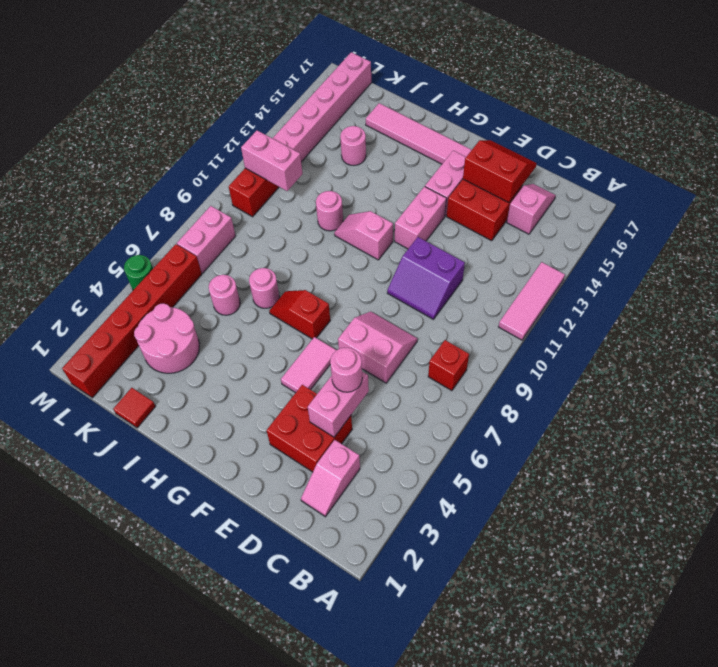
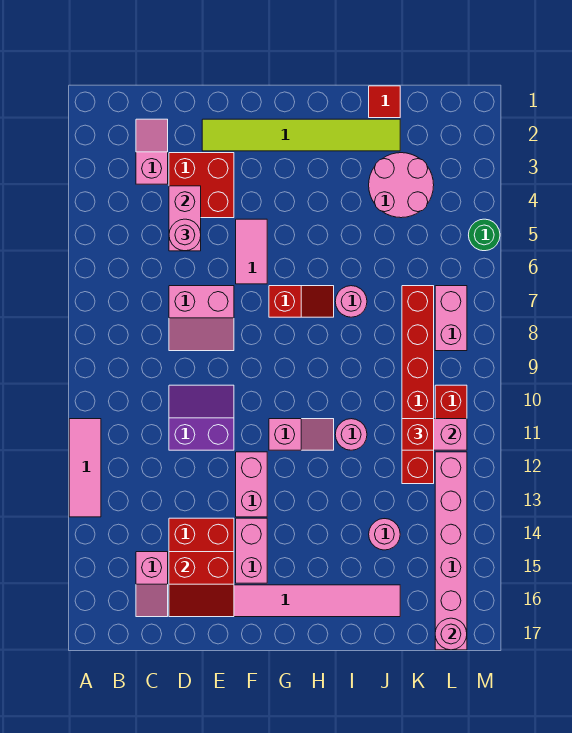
red brick B8 level 1 -> red brick K11 level 3
none -> lime tile E2:J2 level 1
pink round brick J6 level 1 -> pink round brick L17 level 2
red brick L1:L6 level 1 -> red brick K7:K12 level 1

